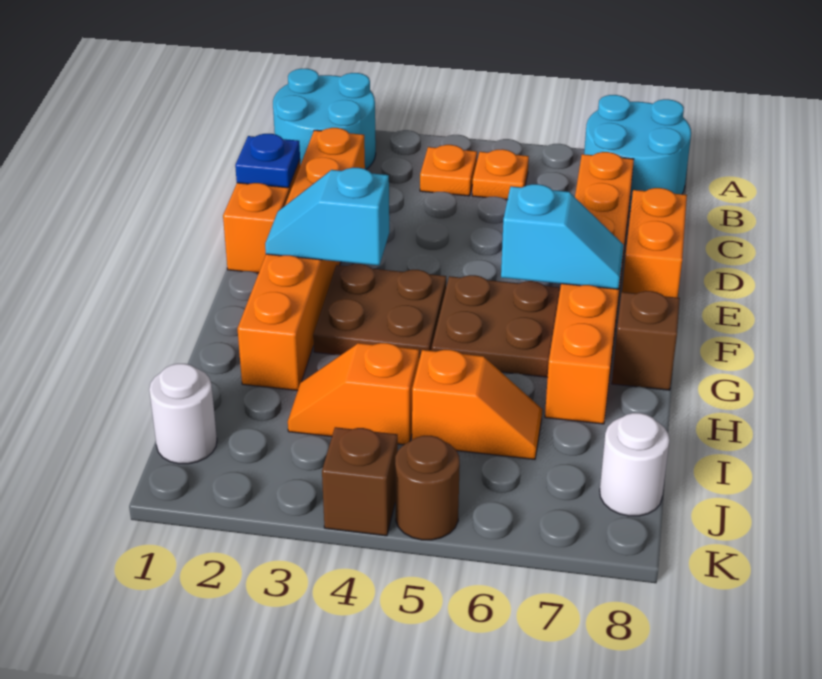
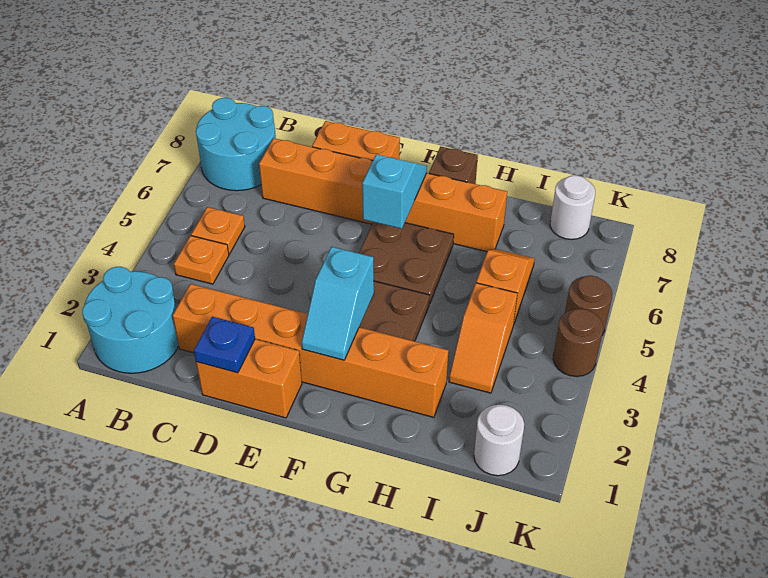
brown brick K4 level 1 -> brown round brick K4 level 1

